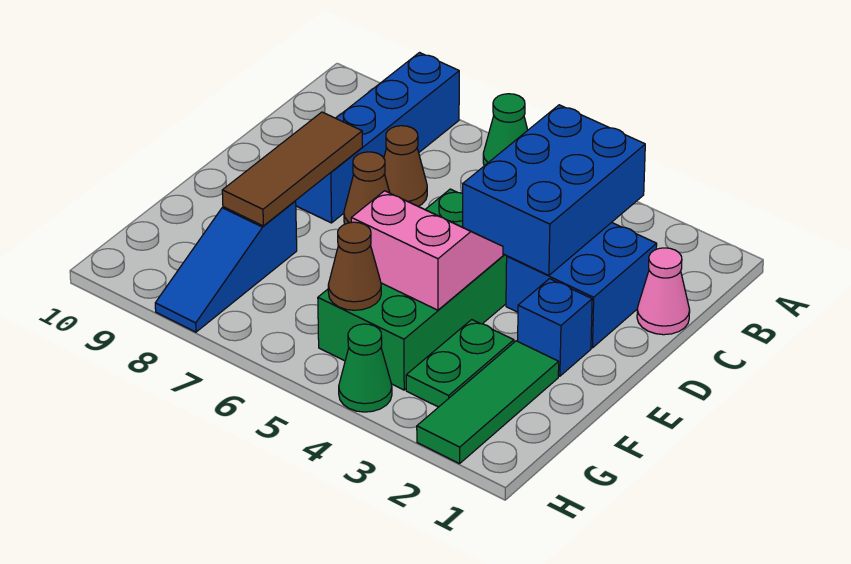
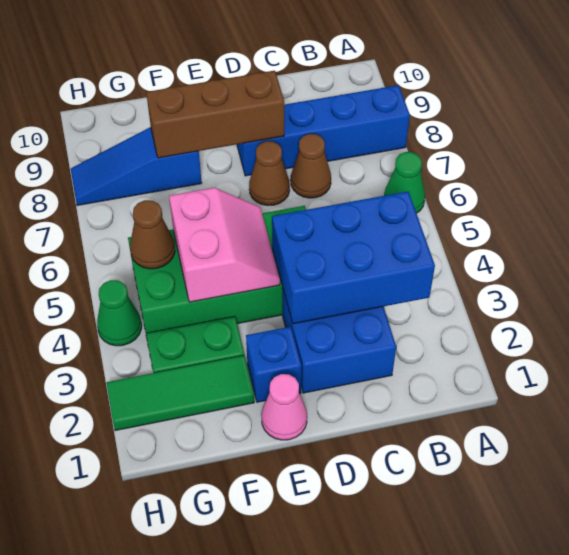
pink cone C1 level 1 -> pink cone E1 level 1
brown tile D8:F8 level 2 -> brown brick D8:F8 level 2

